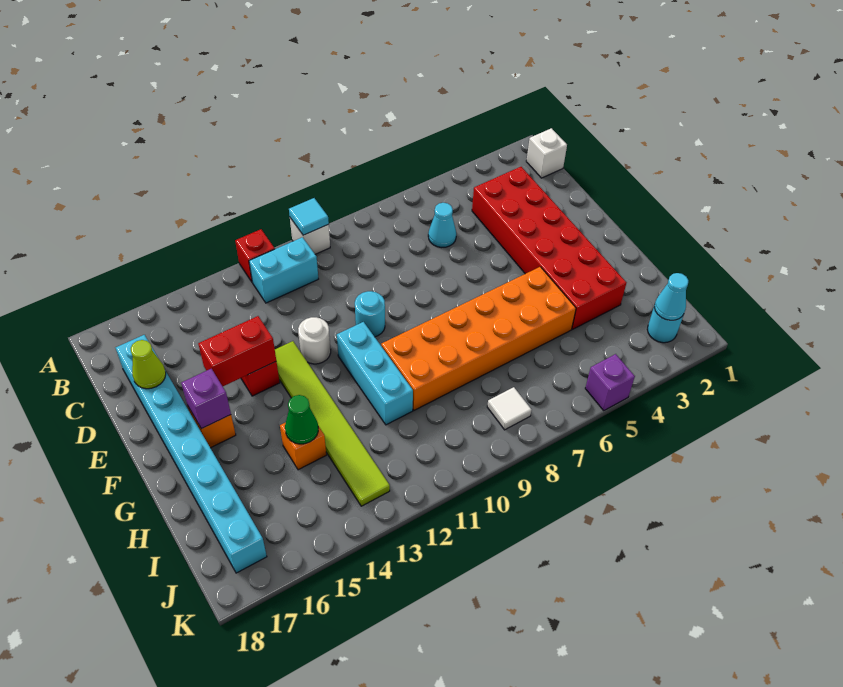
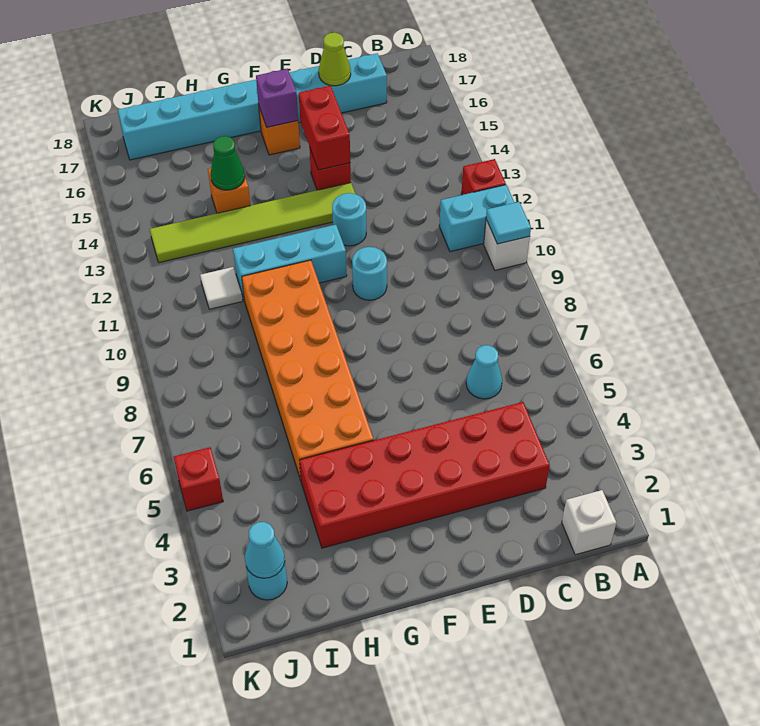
cyan brick B11:B12 level 1 -> cyan brick A11:B11 level 1
white round brick E12 level 1 -> cyan round brick E12 level 1
white tile J8 level 1 -> white tile I11 level 1
purple brick K5 level 1 -> red brick K5 level 1

